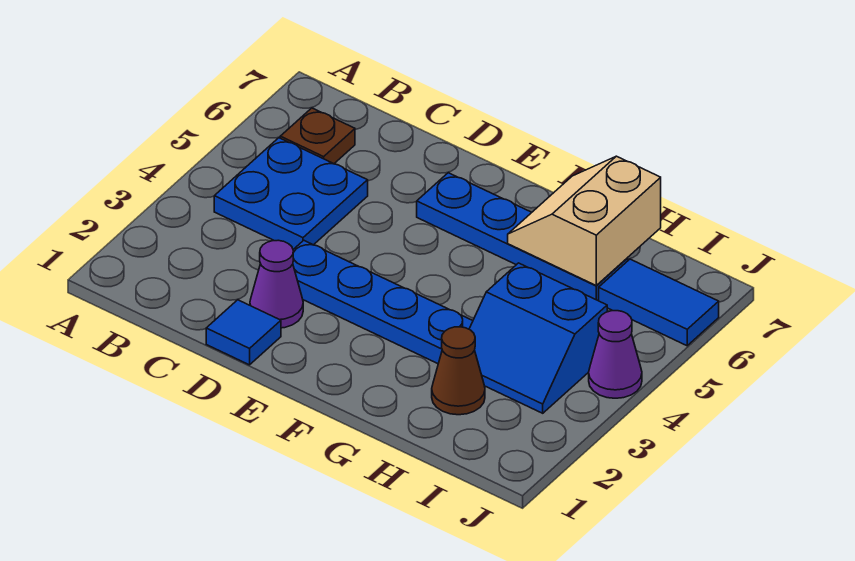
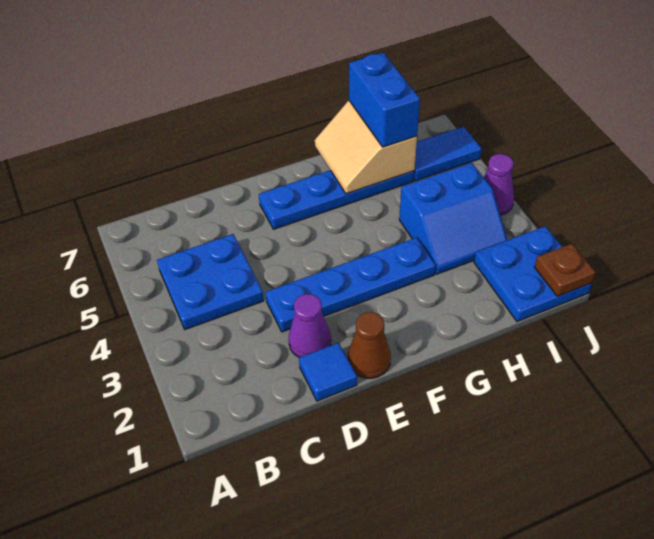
brown plate B6 level 1 -> brown plate J1 level 2
brown cone H2 level 1 -> brown cone E1 level 1
none -> blue brick H6:H7 level 3
none -> blue plate I1:J2 level 1

